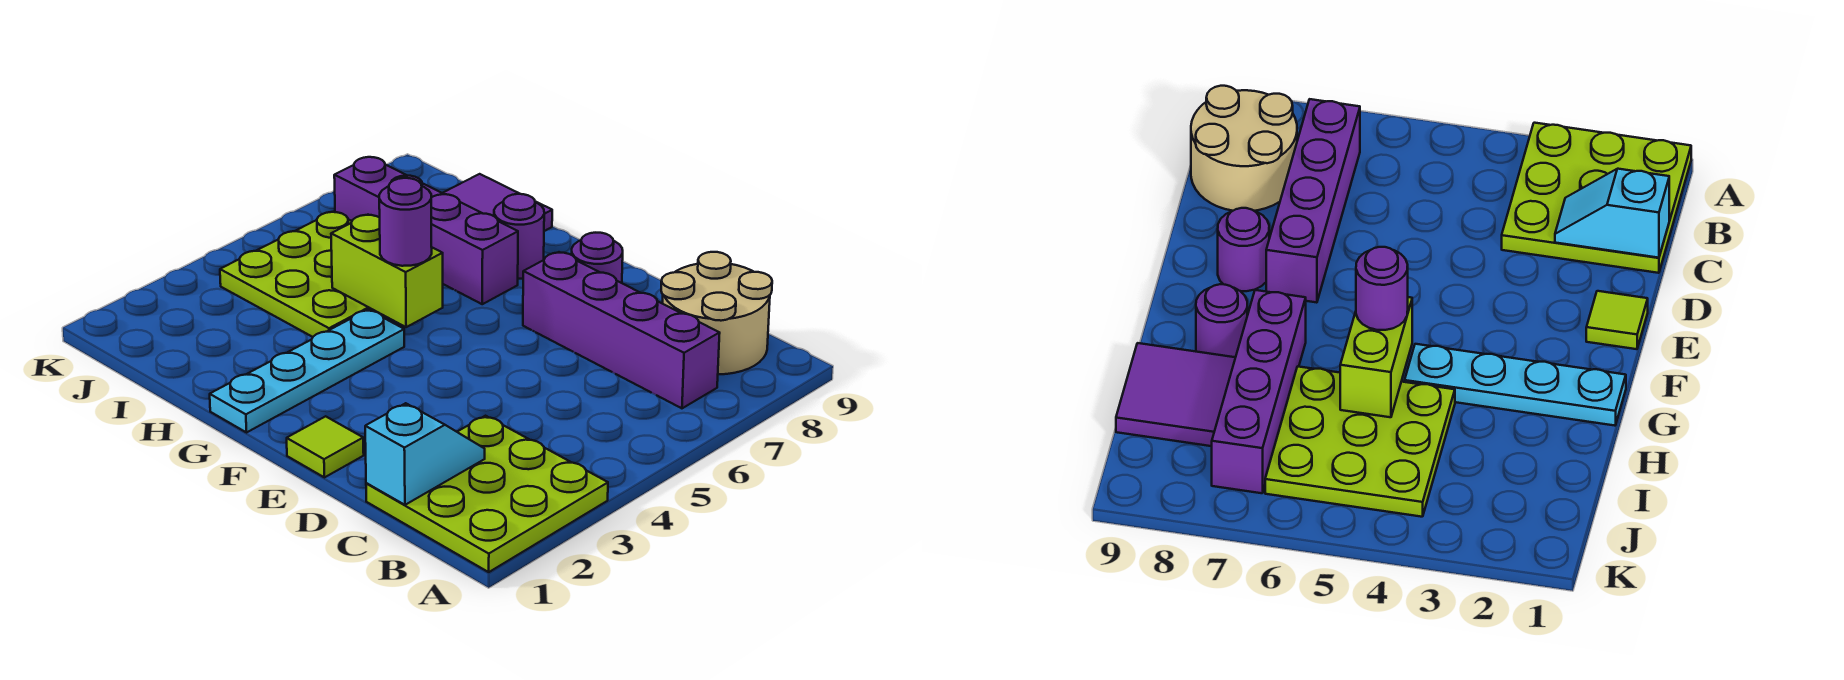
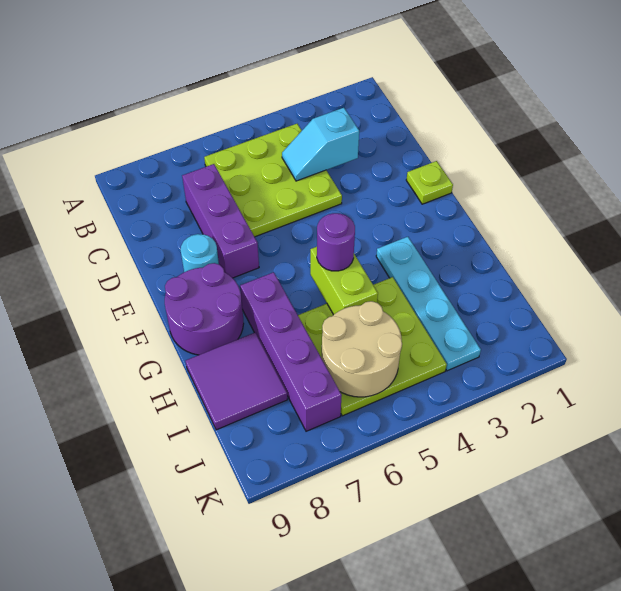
lime plate A1:C3 level 1 -> lime plate B4:D6 level 1
purple brick B7:E7 level 1 -> purple brick C7:E7 level 1
tan round brick B8:C9 level 1 -> tan round brick I5:J6 level 2
cyan slope C1:C2 level 2 top 1 -> cyan slope C3:C4 level 2 top 3
lime tile E1 level 1 -> lime plate E1 level 1
purple round brick E8 level 1 -> cyan round brick E8 level 1
cyan plate G1:G4 level 1 -> cyan plate G3:J3 level 1
purple round brick G8 level 1 -> purple round brick F8:G9 level 1

